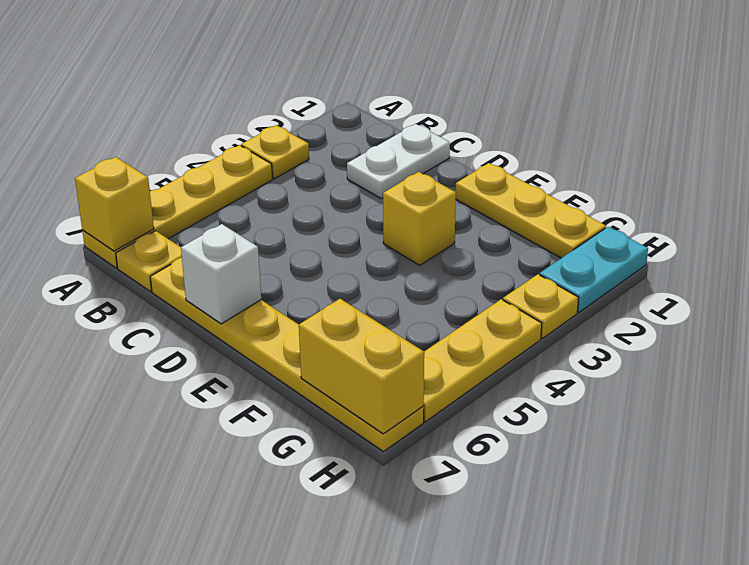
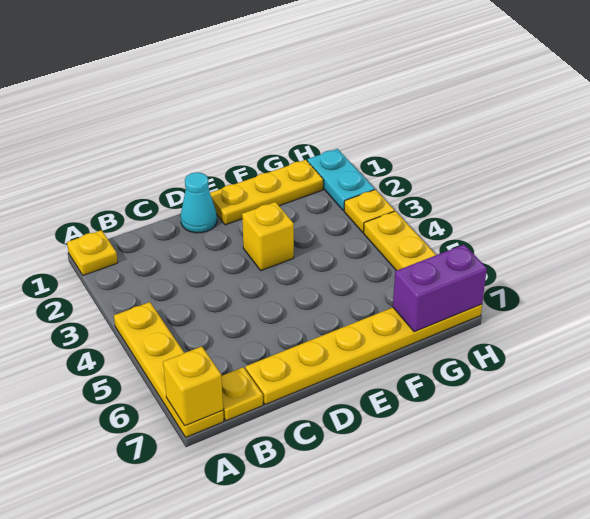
yellow plate A3 level 1 -> yellow plate A1 level 1
white plate C1:C2 level 1 -> none
none -> cyan cone D1 level 1
white brick D7 level 2 -> none
yellow brick G7:H7 level 2 -> purple brick G7:H7 level 2

